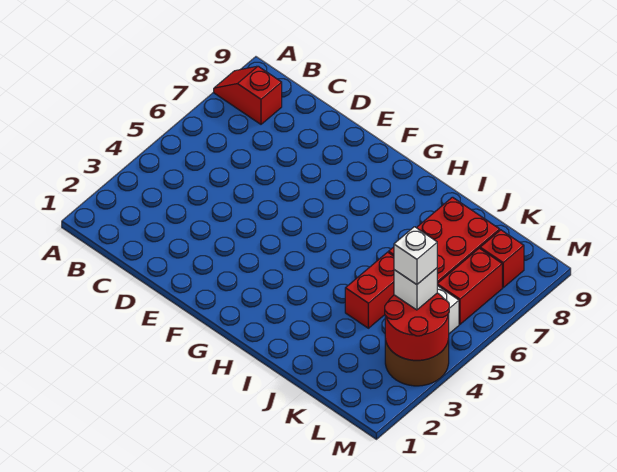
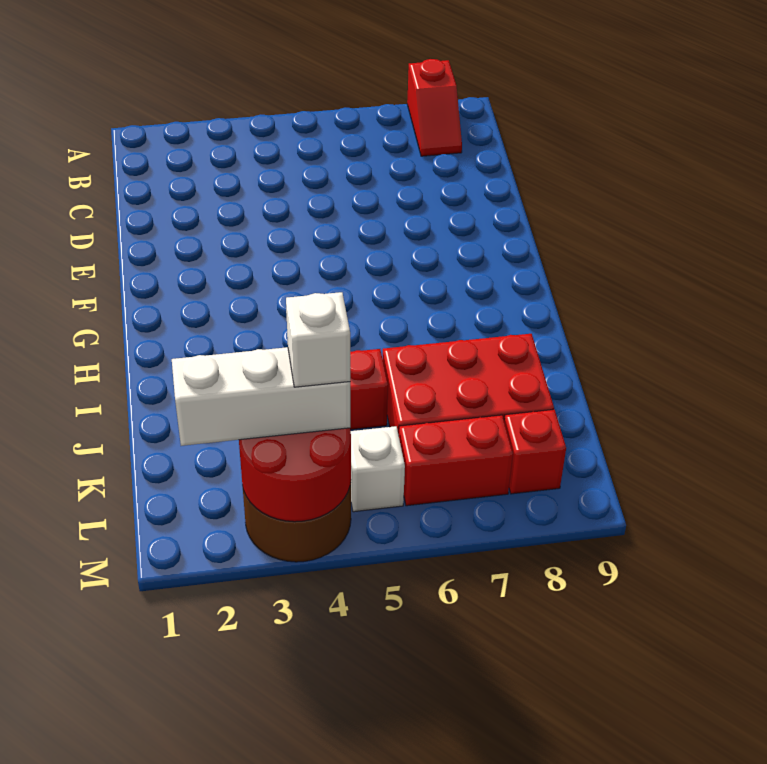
red slope A8:B8 level 1 top B -> red slope A8:B8 level 1 top A
white brick L4 level 3 -> white brick L2:L4 level 3

